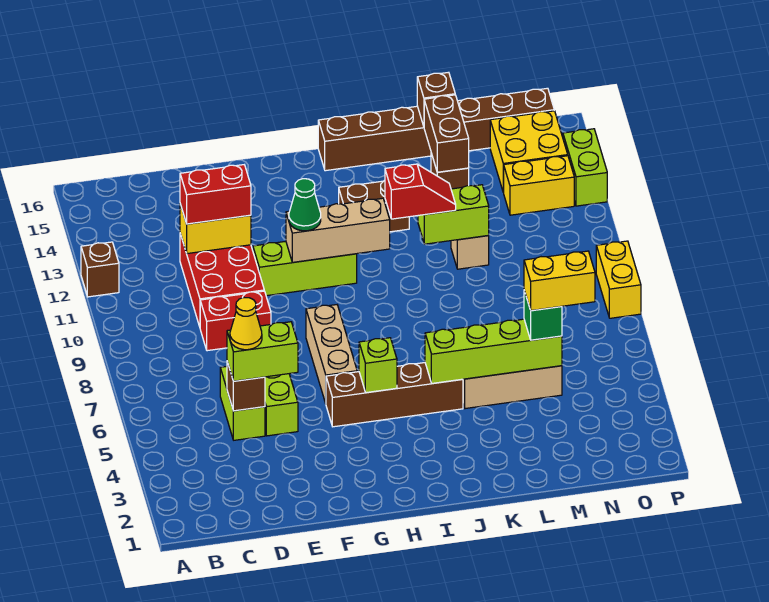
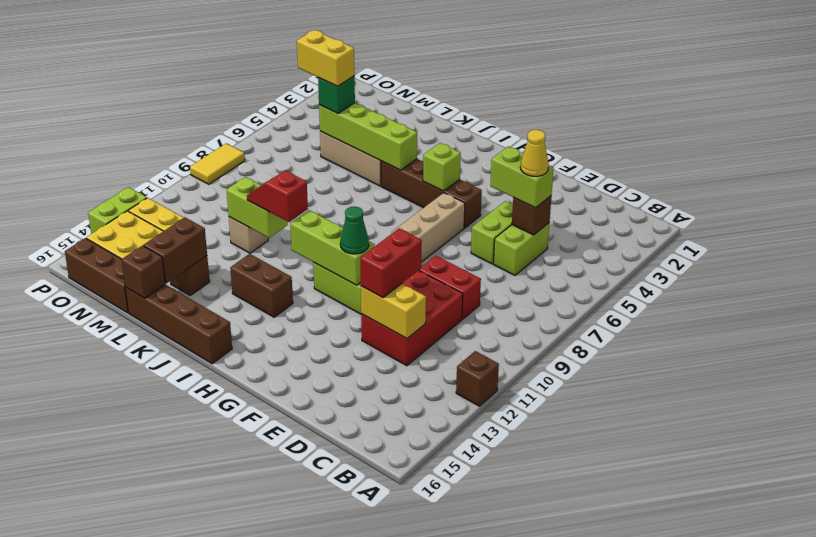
red brick D12:E12 level 3 -> red brick E11:E12 level 3
tan brick G11:I11 level 2 -> lime brick G11:I11 level 2
yellow brick P8:P9 level 1 -> yellow tile P8:P9 level 1

